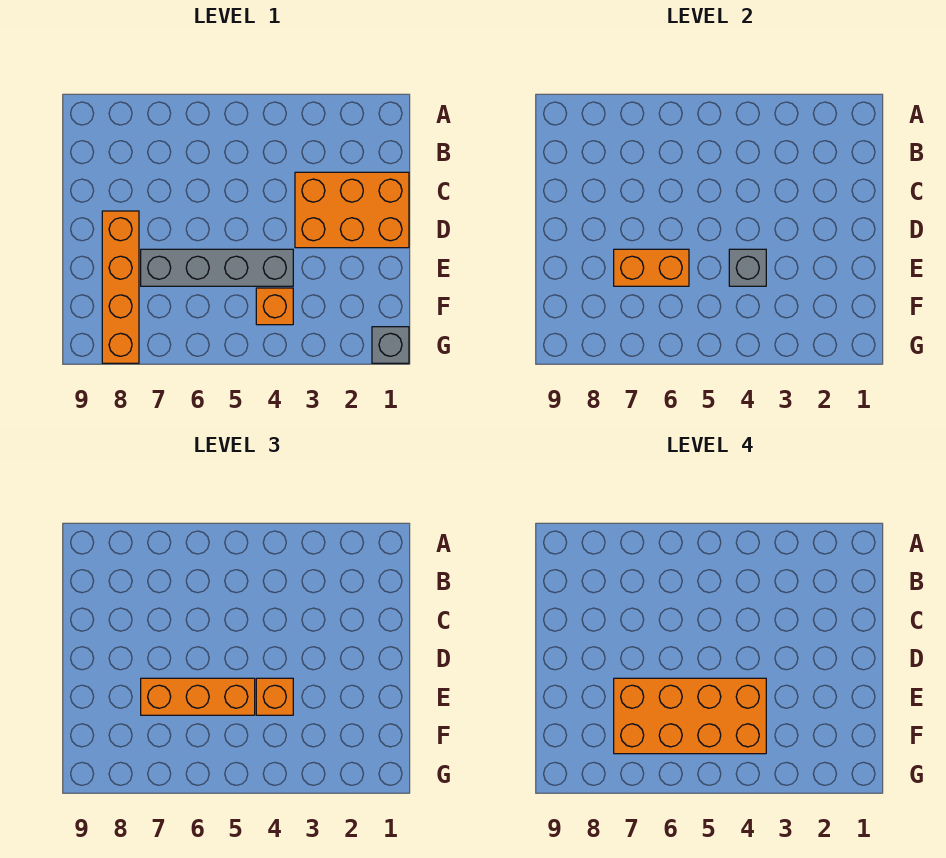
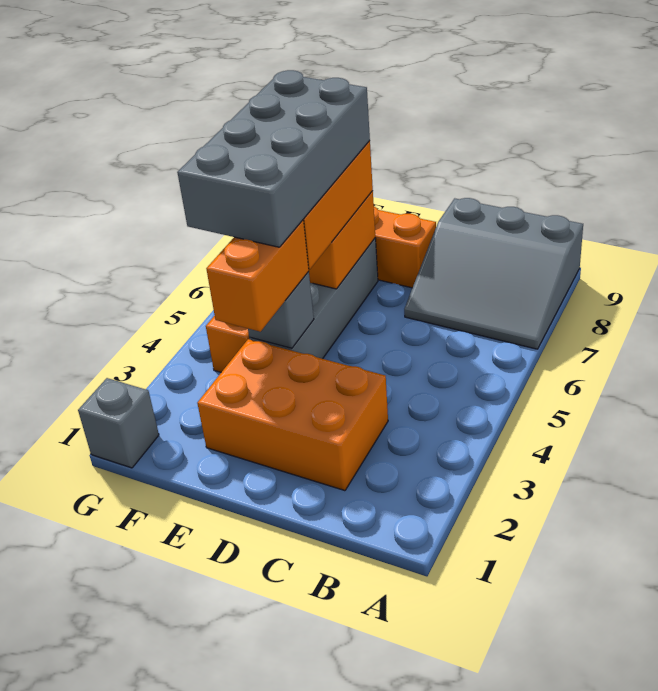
none -> grey slope A7:C9 level 1 top 9
orange brick C1:D3 level 1 -> orange brick C2:E3 level 1
orange brick E4 level 3 -> orange brick E3:E4 level 3
orange brick E4:F7 level 4 -> grey brick E4:F7 level 4

